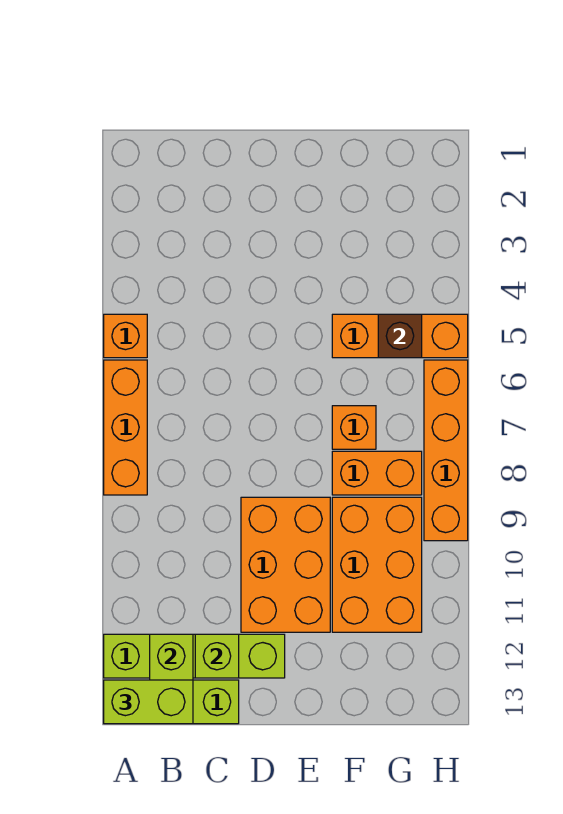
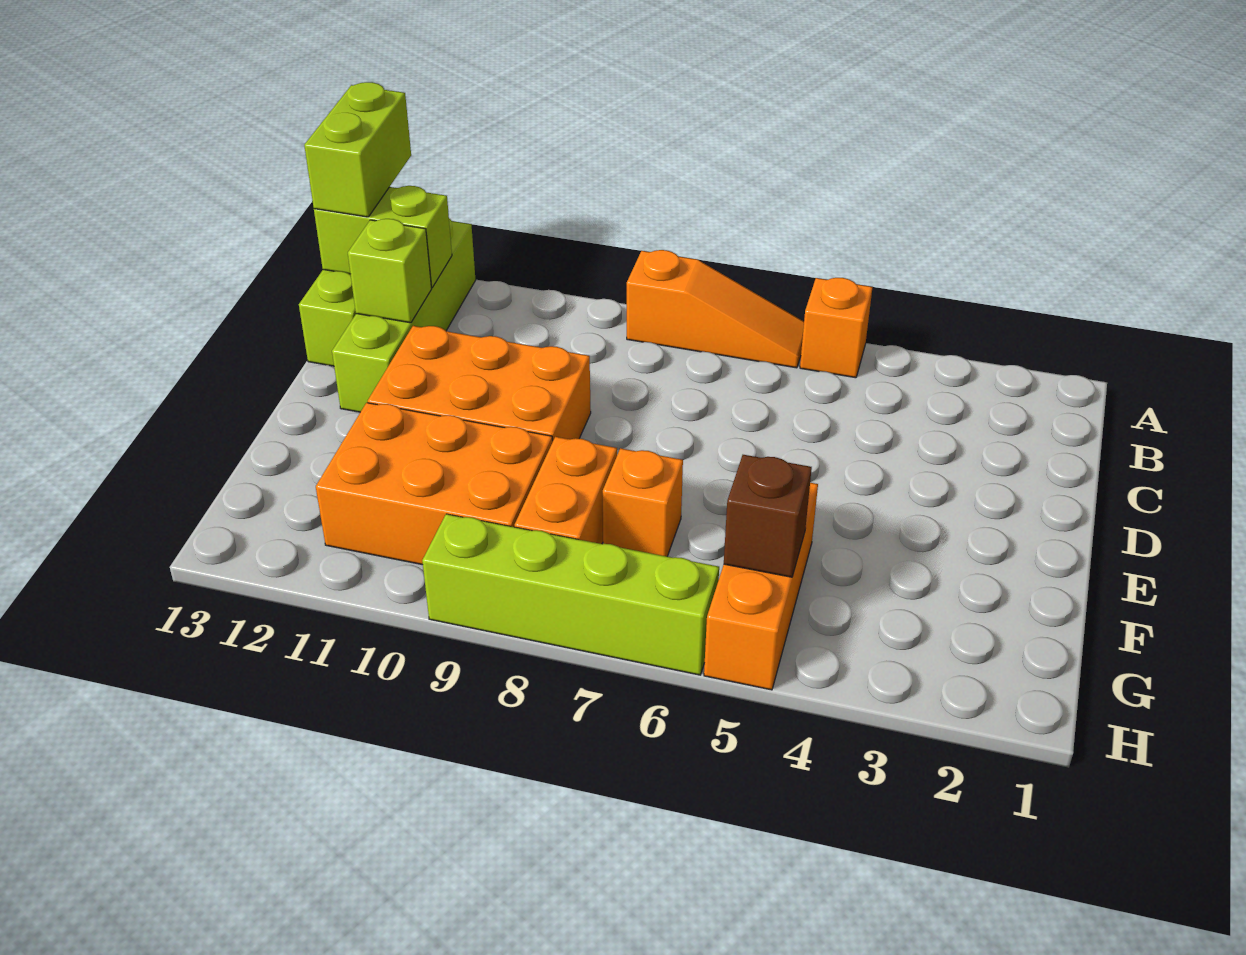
orange brick A6:A8 level 1 -> orange slope A6:A8 level 1 top 8
orange brick H6:H9 level 1 -> lime brick H6:H9 level 1

